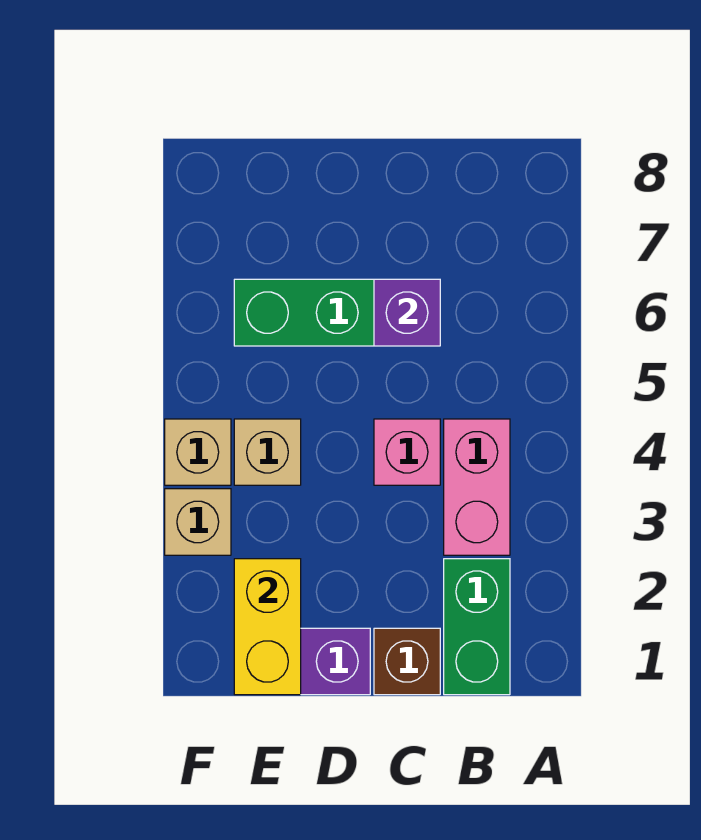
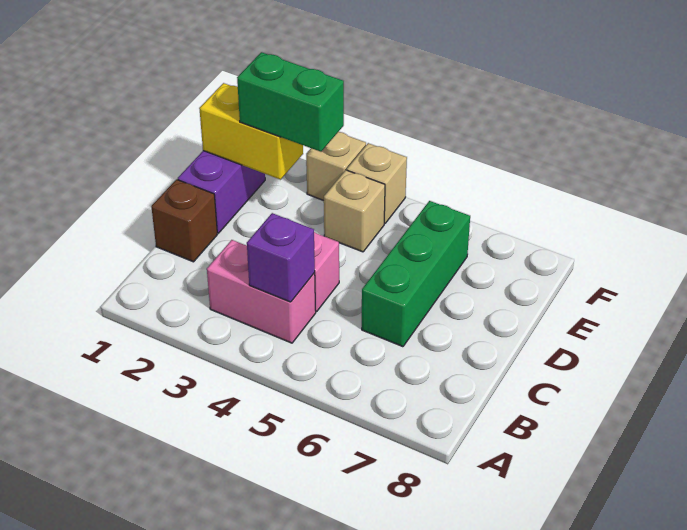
green brick B1:B2 level 1 -> green brick E2:E3 level 3
purple brick C6 level 2 -> purple brick B4 level 2

